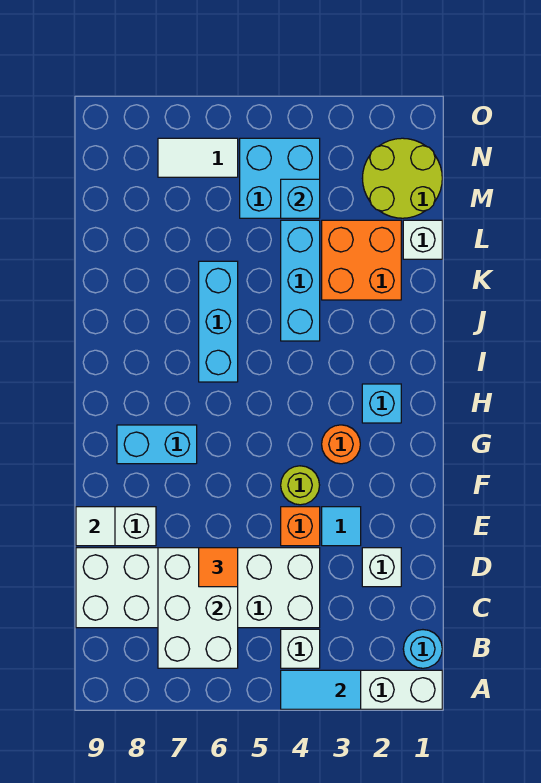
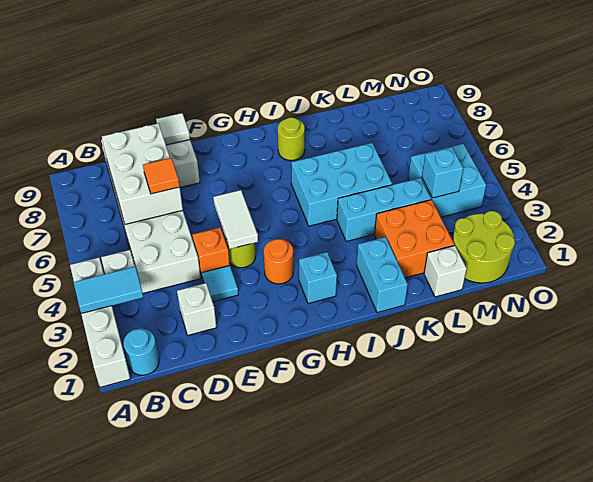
cyan tile A3:A4 level 2 -> cyan tile A3:B3 level 2
white brick B6:D7 level 2 -> white brick C6:D8 level 2
cyan brick G7:G8 level 1 -> cyan brick J1:J2 level 1
cyan brick I6:K6 level 1 -> cyan brick I5:K6 level 1
none -> lime round brick I8 level 1
white tile N6:N7 level 1 -> white tile F4:F5 level 2

